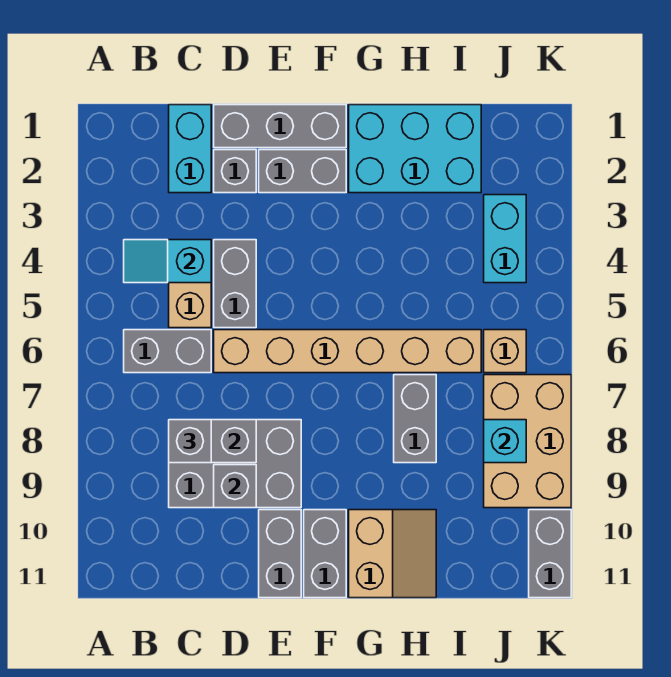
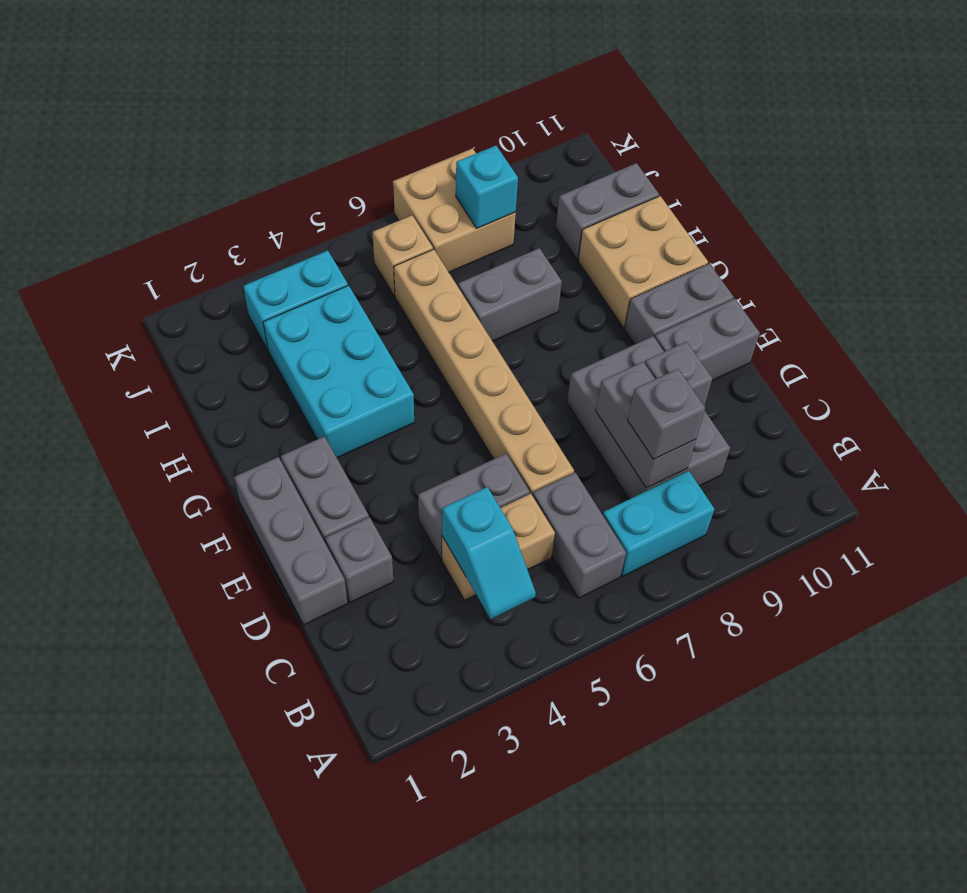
cyan brick C1:C2 level 1 -> cyan brick B7:B8 level 1
cyan brick G1:I2 level 1 -> cyan brick G3:I4 level 1
tan slope G10:H11 level 1 top G -> tan brick G10:H11 level 1
tan brick J7:K9 level 1 -> tan brick J7:K8 level 1
grey brick K10:K11 level 1 -> grey brick I10:I11 level 1

